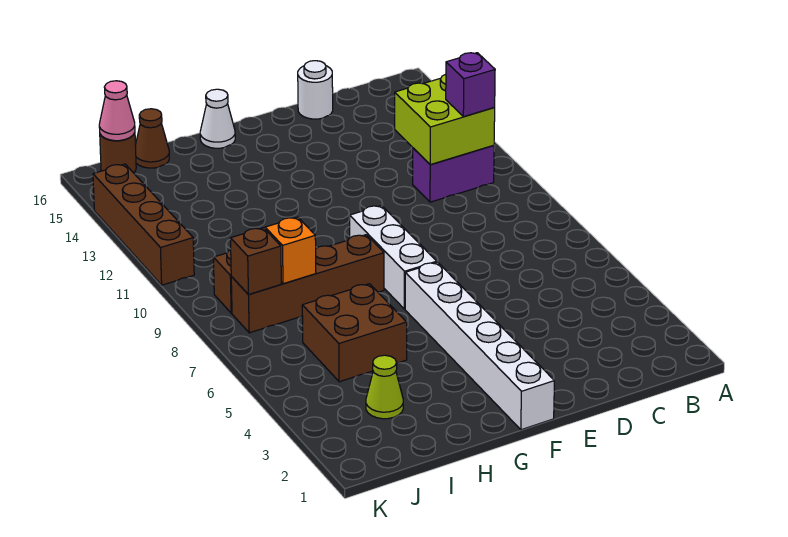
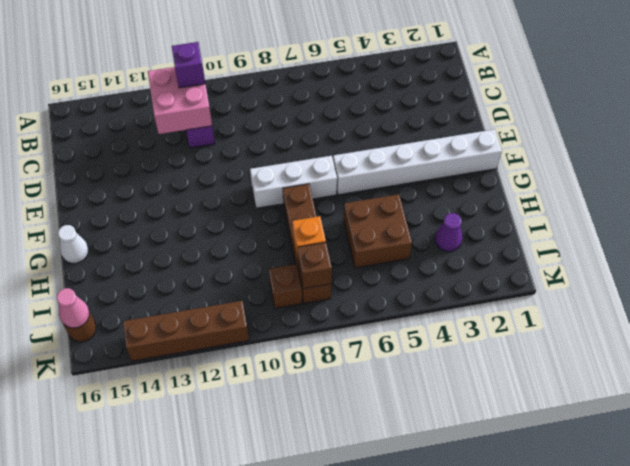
lime brick B11:C12 level 2 -> pink brick B11:C12 level 2
white round brick D16 level 1 -> none
lime cone I3 level 1 -> purple cone I3 level 1
brown cone I16 level 1 -> none

